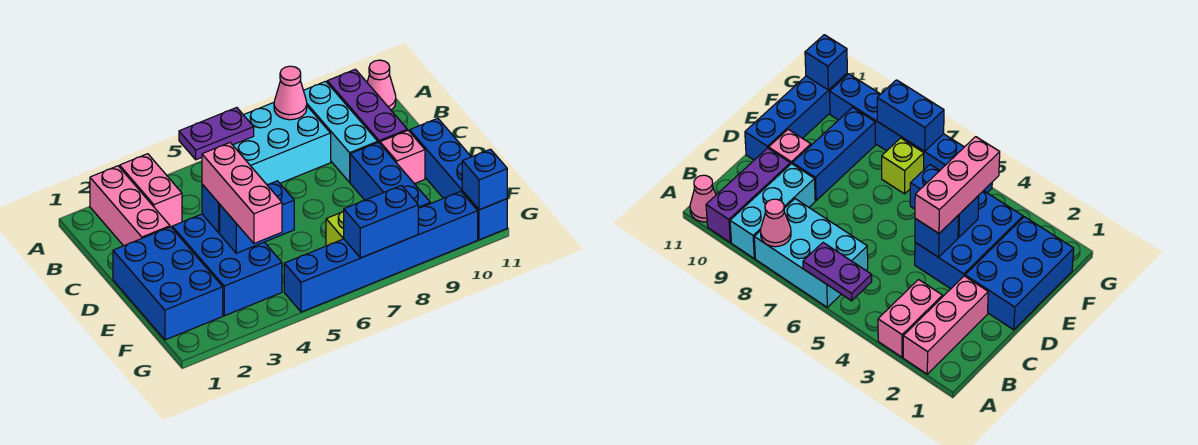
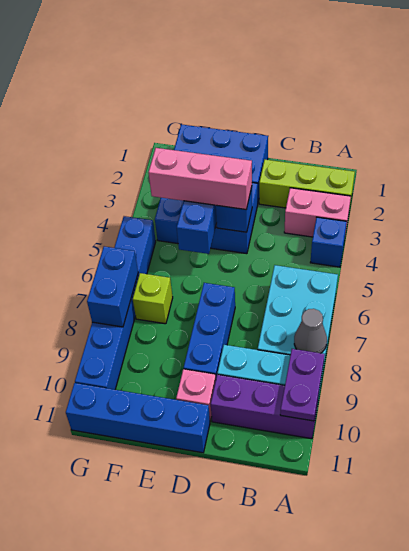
pink brick A2:C2 level 1 -> lime brick A2:C2 level 1
purple plate A5:A6 level 2 -> purple plate A9:A10 level 2
pink cone A8 level 2 -> grey cone A8 level 2
pink cone A11 level 1 -> none
blue brick D9:F9 level 1 -> blue brick D7:D9 level 1
blue brick G11 level 2 -> blue brick A4 level 1

